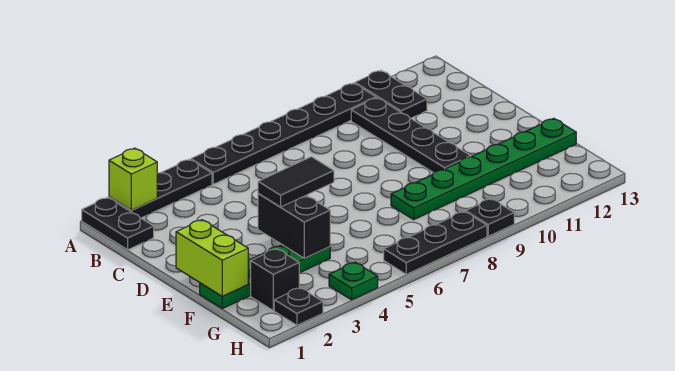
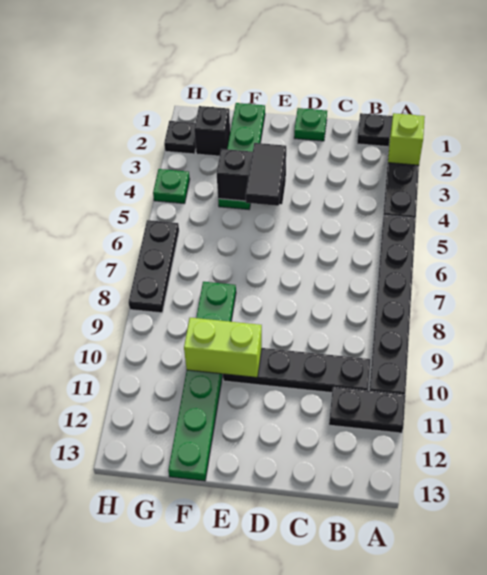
none -> green plate D1 level 1
lime brick E1:F1 level 2 -> lime brick E10:F10 level 2
black plate H9 level 1 -> none

